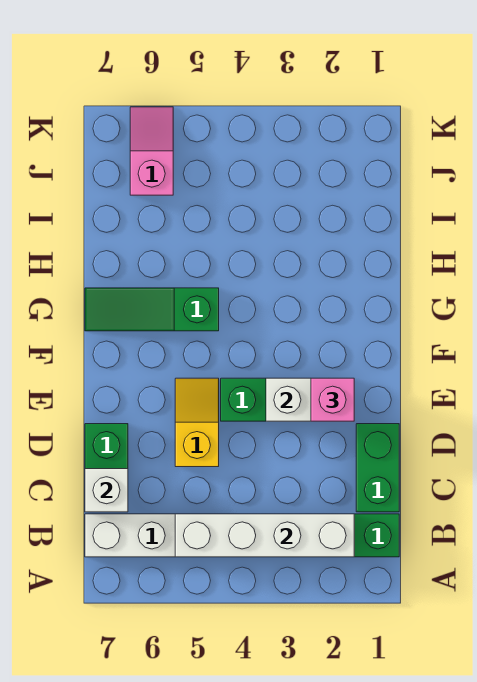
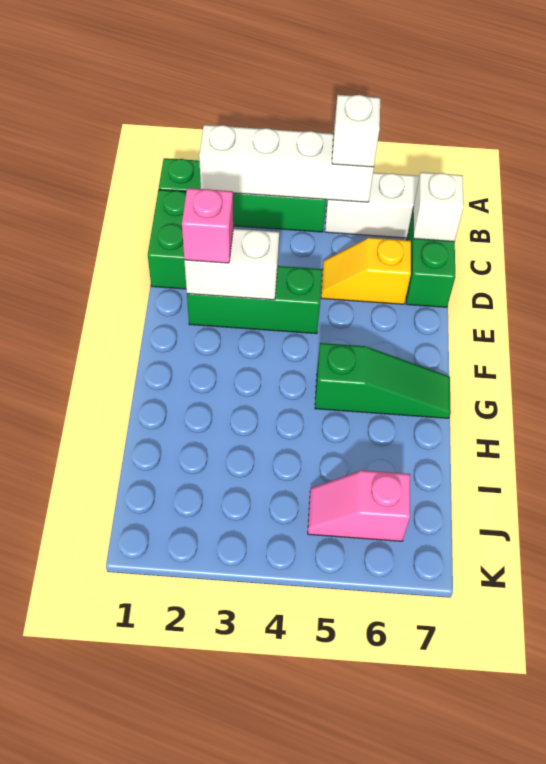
none -> white brick B5 level 3
yellow slope D5:E5 level 1 top D -> yellow slope D5:D6 level 1 top 6
pink slope J6:K6 level 1 top J -> pink slope J5:J6 level 1 top 6

